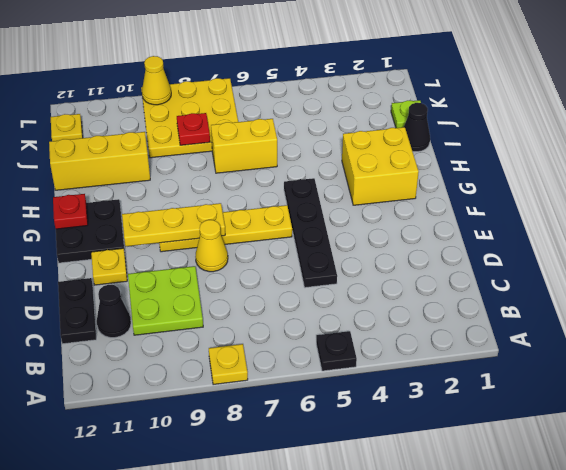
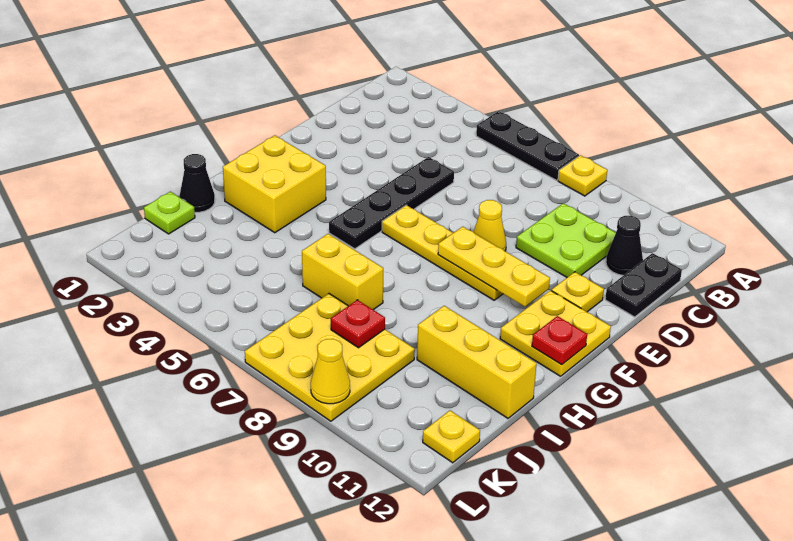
black plate A5 level 1 -> black plate A5:A7 level 1
black plate F11:G12 level 1 -> yellow plate F11:G12 level 1

